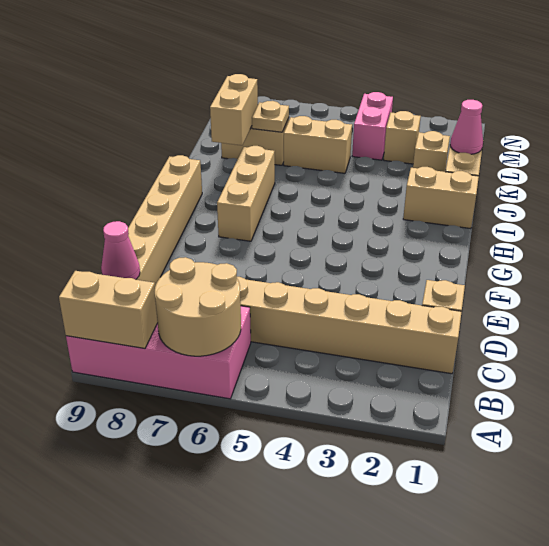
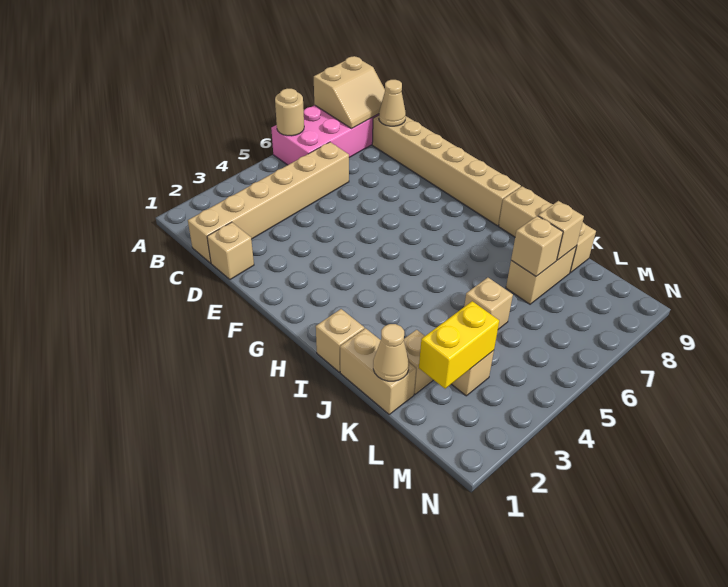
tan round brick A6:B7 level 2 -> tan round brick A6 level 2
pink cone C9 level 2 -> tan cone C9 level 2
tan brick G7:I7 level 1 -> tan brick I9:K9 level 1
tan brick I1:I2 level 1 -> tan brick I1 level 1
tan brick J8:K8 level 2 -> tan brick K8 level 2
pink cone K1 level 2 -> tan cone K1 level 2
tan brick K5:K6 level 1 -> tan brick K5 level 1
tan plate K7 level 2 -> tan brick K7 level 2
none -> yellow brick L2:L3 level 2
pink brick L4:M4 level 1 -> none

